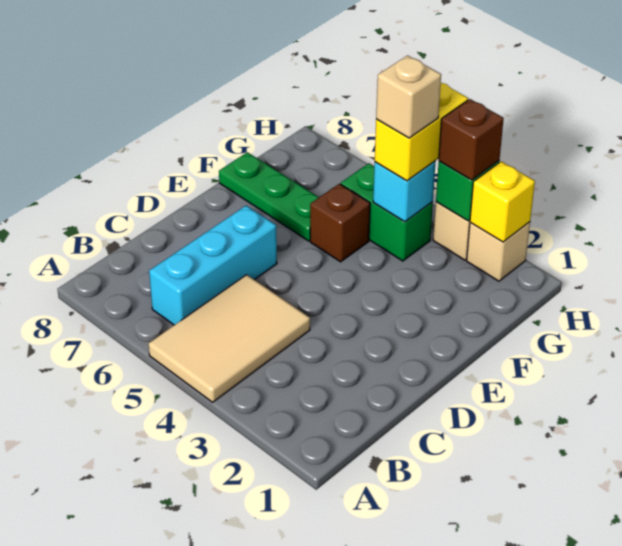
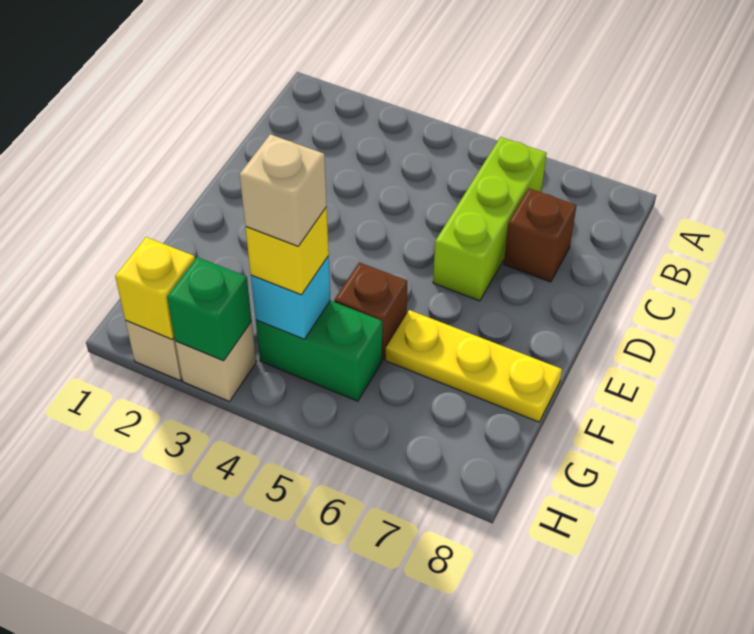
tan tile A4:C5 level 1 -> none
cyan brick B6:D6 level 1 -> lime brick B6:D6 level 1
green plate F6:F8 level 1 -> yellow plate F6:F8 level 1
yellow brick G4:H4 level 3 -> yellow brick G4 level 3
brown brick H3 level 3 -> brown brick C7 level 1

